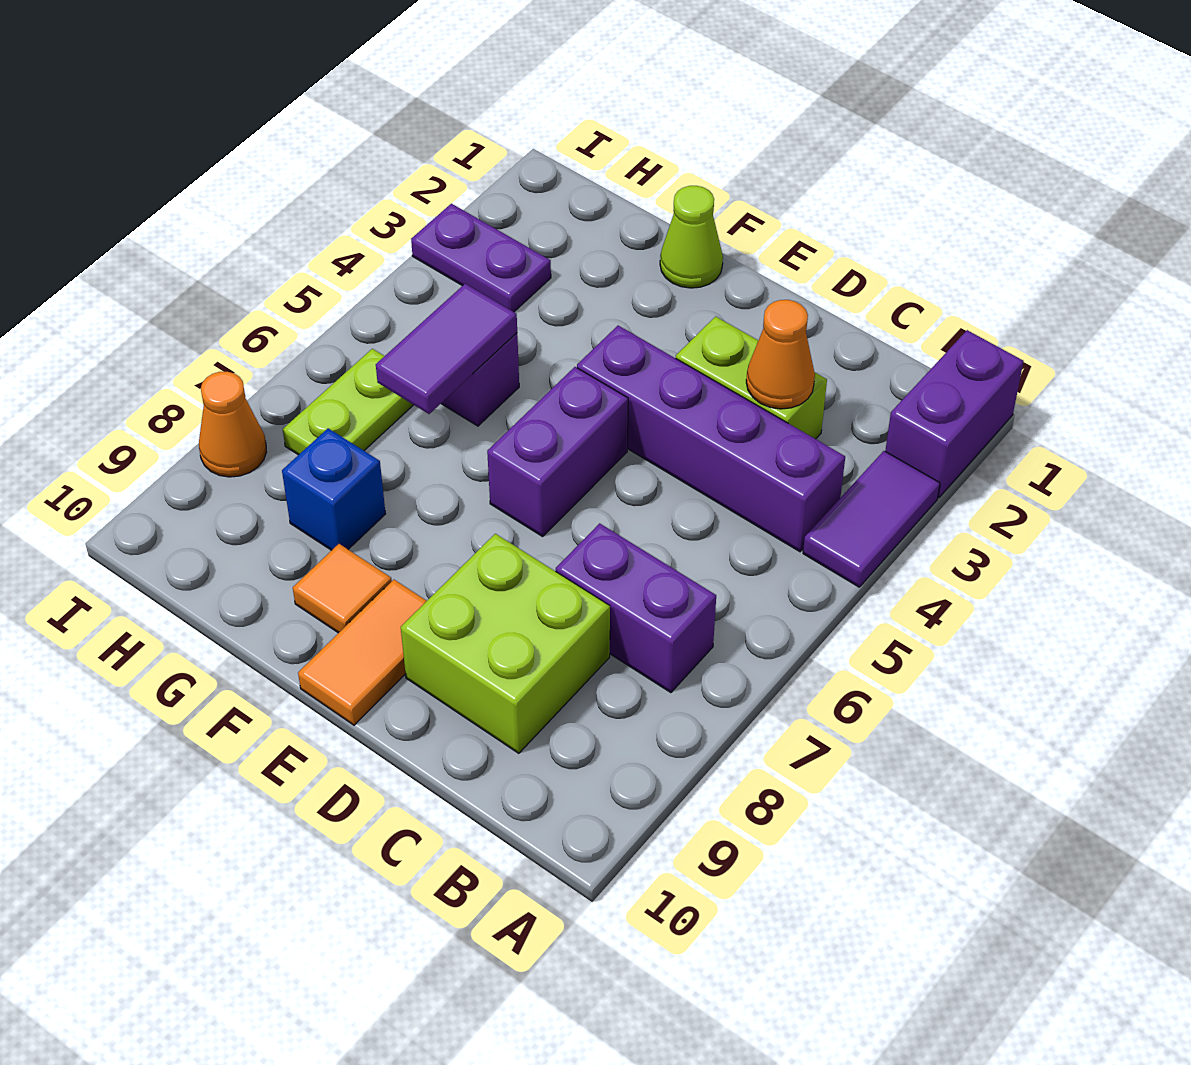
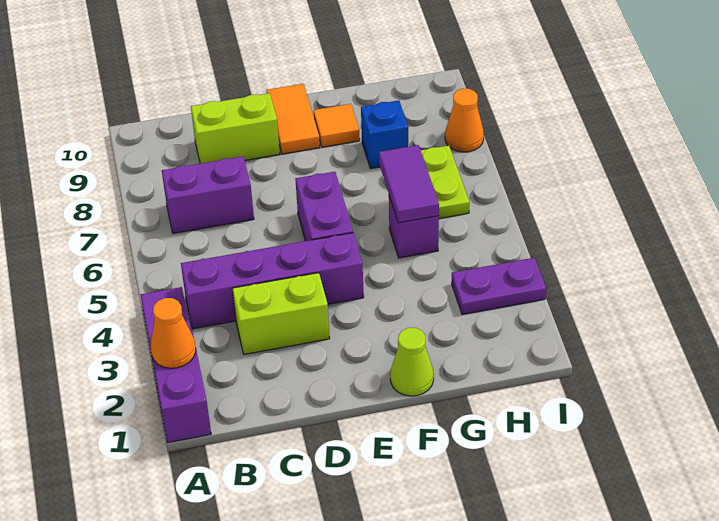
orange cone C3 level 2 -> orange cone A2 level 2
lime brick C8:D9 level 1 -> lime brick C9:D9 level 1

